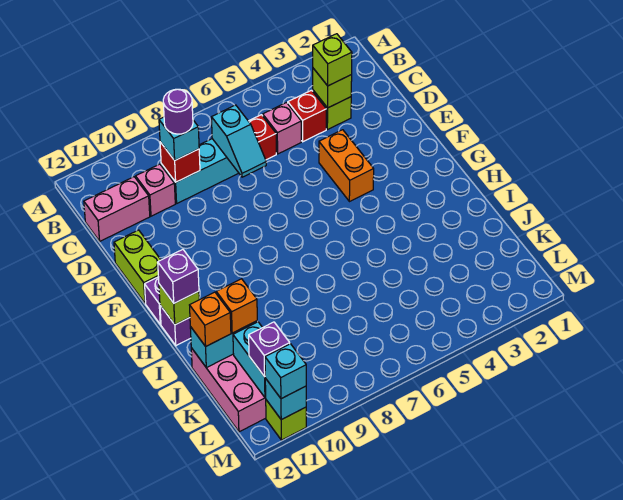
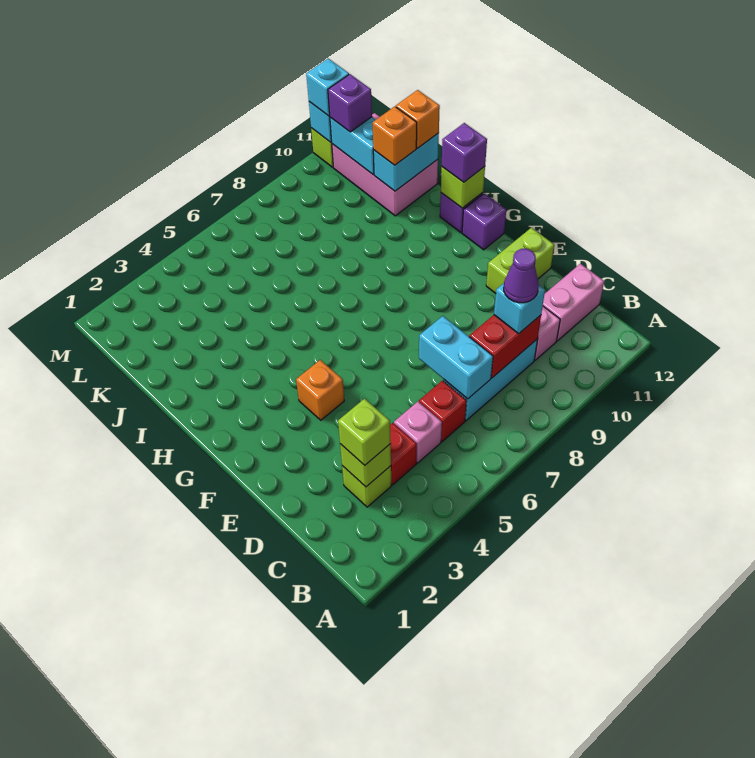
cyan slope C7:D7 level 2 top C -> cyan brick C7:D7 level 2
red brick C9 level 2 -> red brick C8:C9 level 2
purple round brick C9 level 4 -> purple cone C9 level 4
orange brick E4:F4 level 1 -> orange brick F4 level 1
lime brick E12:F12 level 1 -> lime brick E11:E12 level 1

